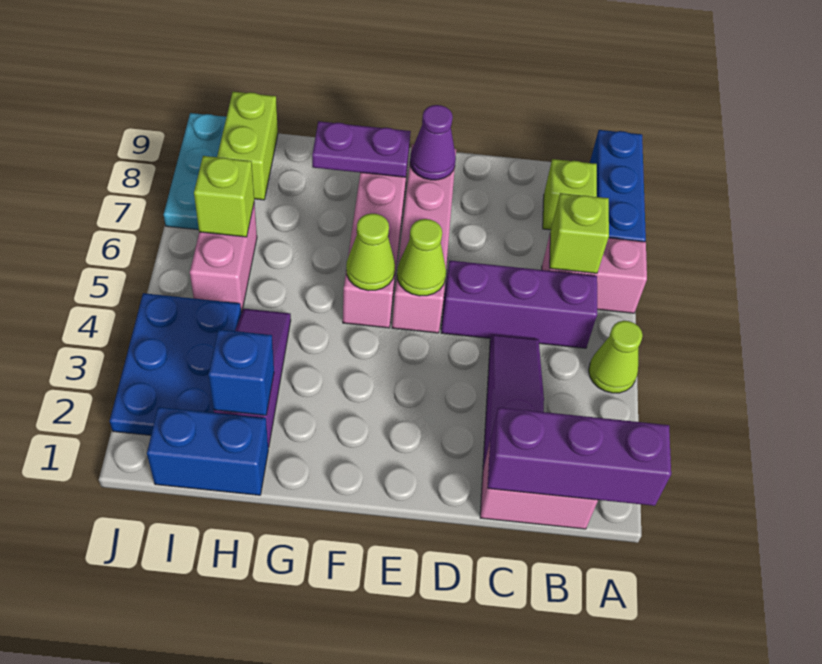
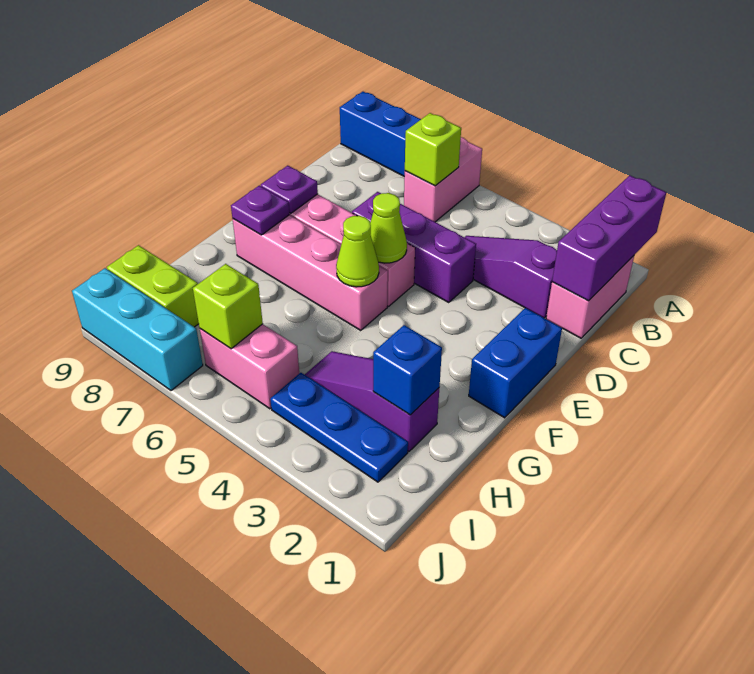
lime cone A4 level 1 -> none
purple brick B5:D5 level 1 -> purple brick D4:D6 level 1
lime brick B8 level 1 -> none
purple cone E8 level 2 -> purple plate E8 level 2
purple plate F8:G8 level 2 -> purple plate F8 level 2
blue brick H1:I1 level 1 -> blue brick E1:F1 level 1
blue plate I2:J4 level 1 -> blue plate I2:I4 level 1
cyan plate J7:J9 level 1 -> cyan brick J7:J9 level 1

